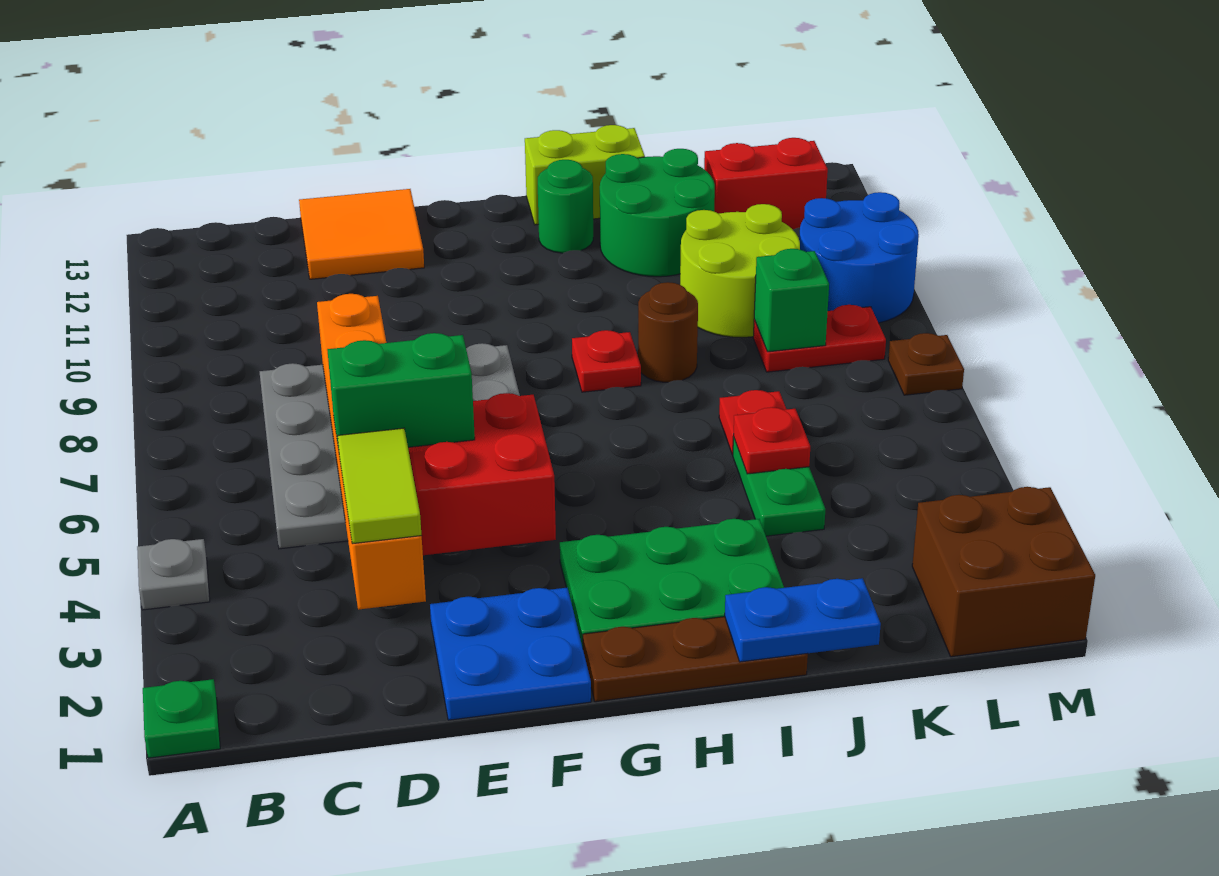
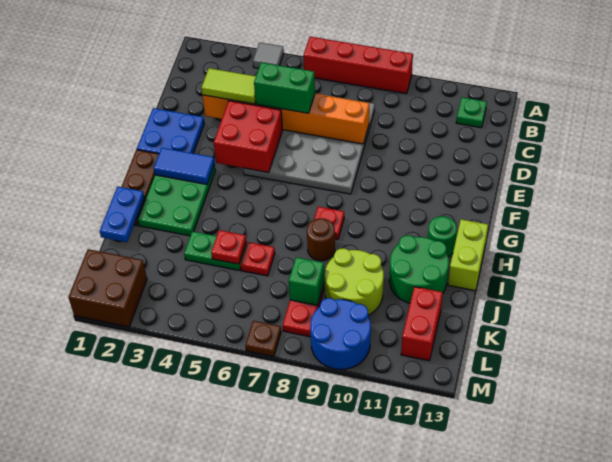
green plate A1 level 1 -> green plate B12 level 1
grey plate A4 level 1 -> grey tile A4 level 1
none -> red brick A6:A9 level 1
green brick D5:E5 level 3 -> green brick D5:D6 level 3
orange tile D12:E13 level 1 -> none
none -> blue tile G2:G3 level 2

